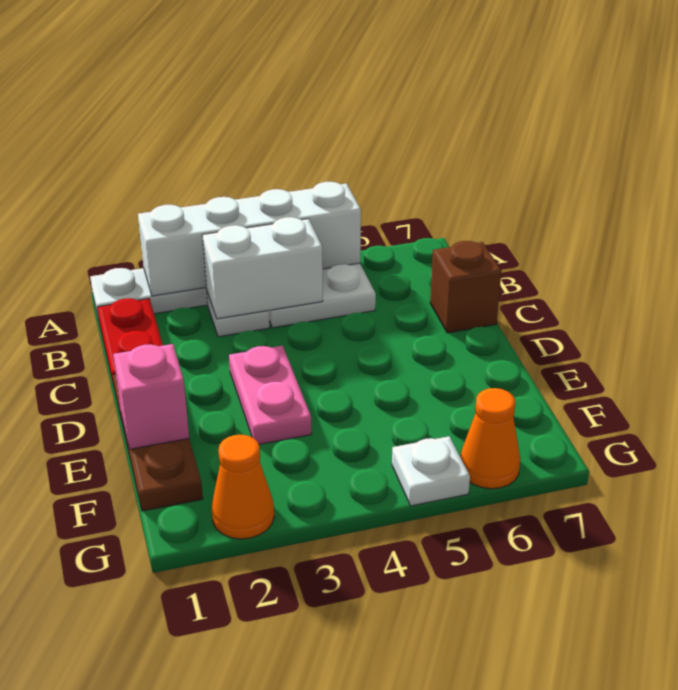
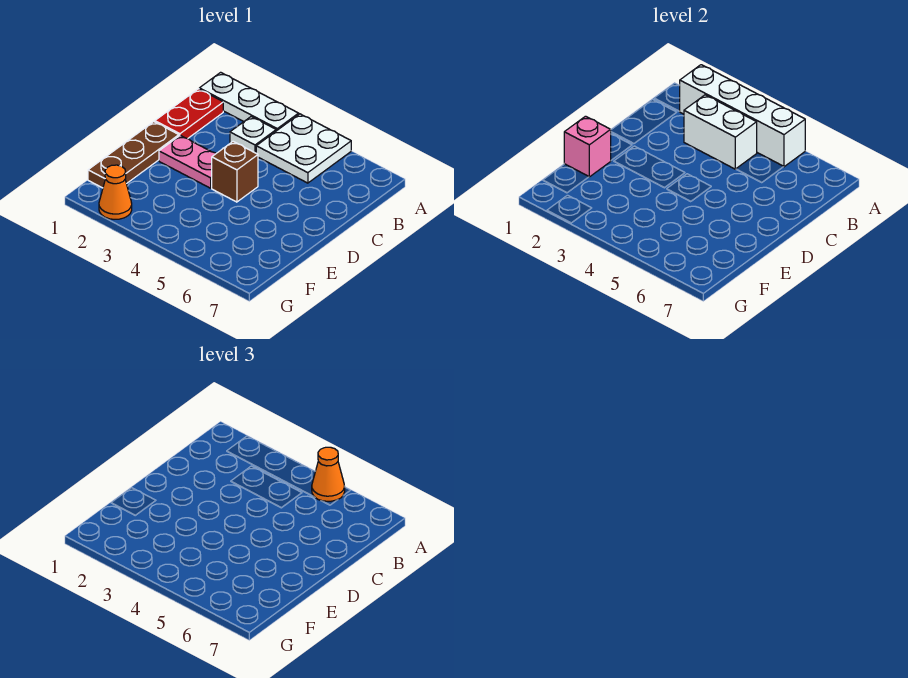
brown brick C7 level 1 -> brown brick D4 level 1
pink plate D3:E3 level 1 -> pink plate D2:D3 level 1
white plate G5 level 1 -> none
orange cone G6 level 1 -> orange cone A5 level 3

